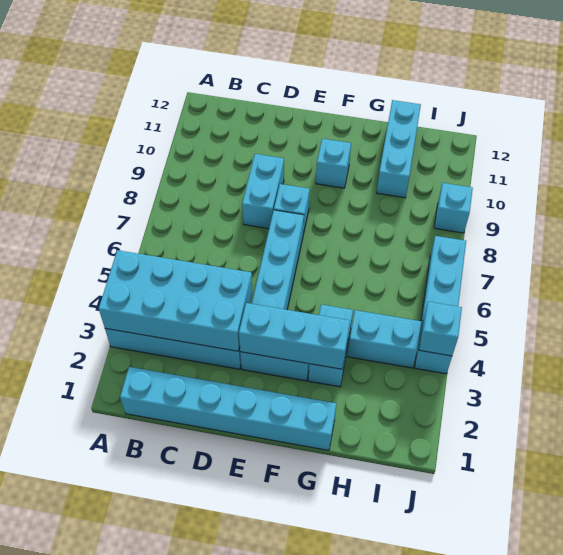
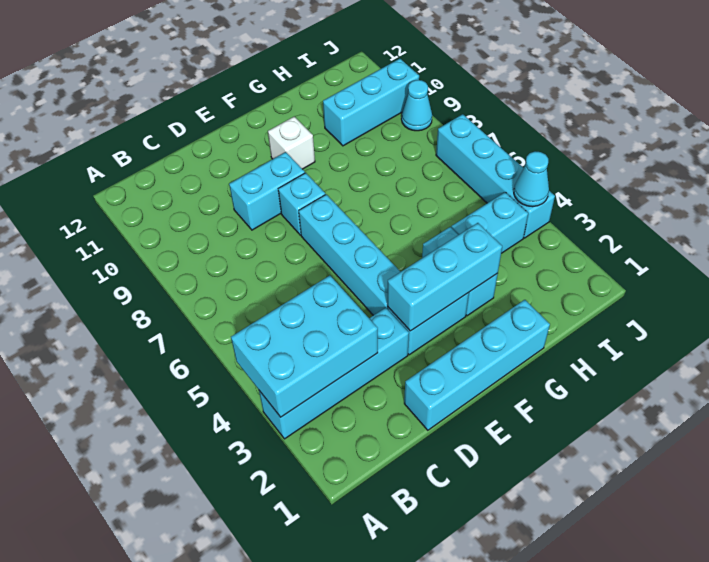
cyan brick A3:D4 level 2 -> cyan brick A3:C4 level 2
cyan brick B1:G1 level 1 -> cyan brick D1:G1 level 1
cyan brick D8:D9 level 1 -> cyan brick D9:E9 level 1
cyan brick F10 level 1 -> white brick F10 level 1
cyan brick H10:H12 level 1 -> cyan brick H10:J10 level 1
cyan brick J4 level 2 -> cyan cone J4 level 2
cyan brick J9 level 1 -> cyan cone J9 level 1

